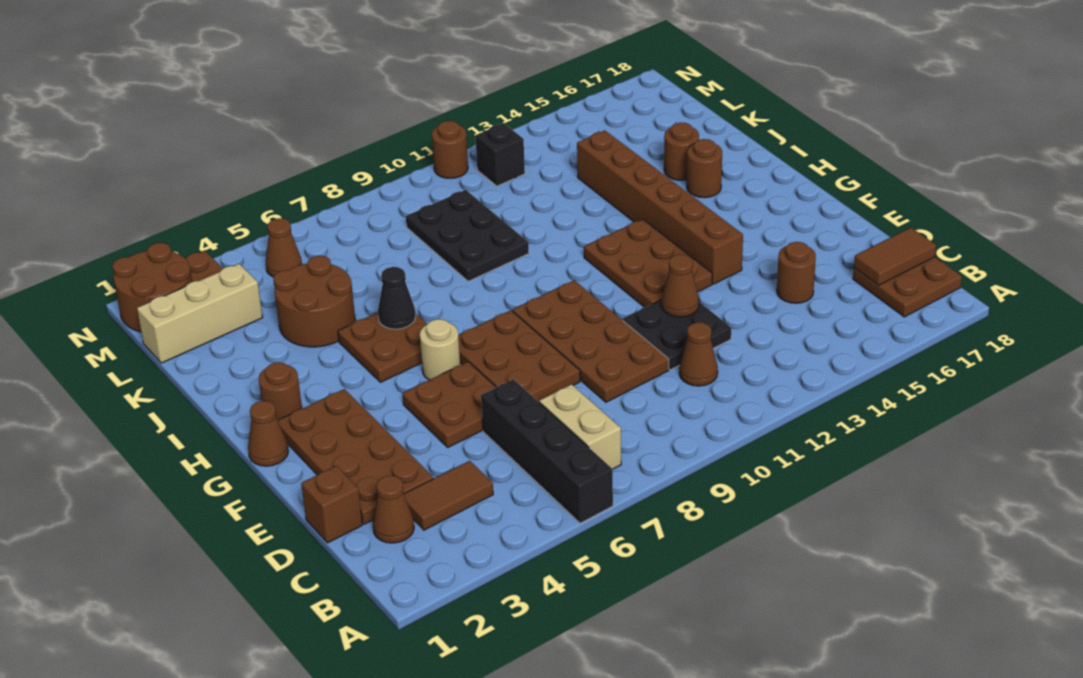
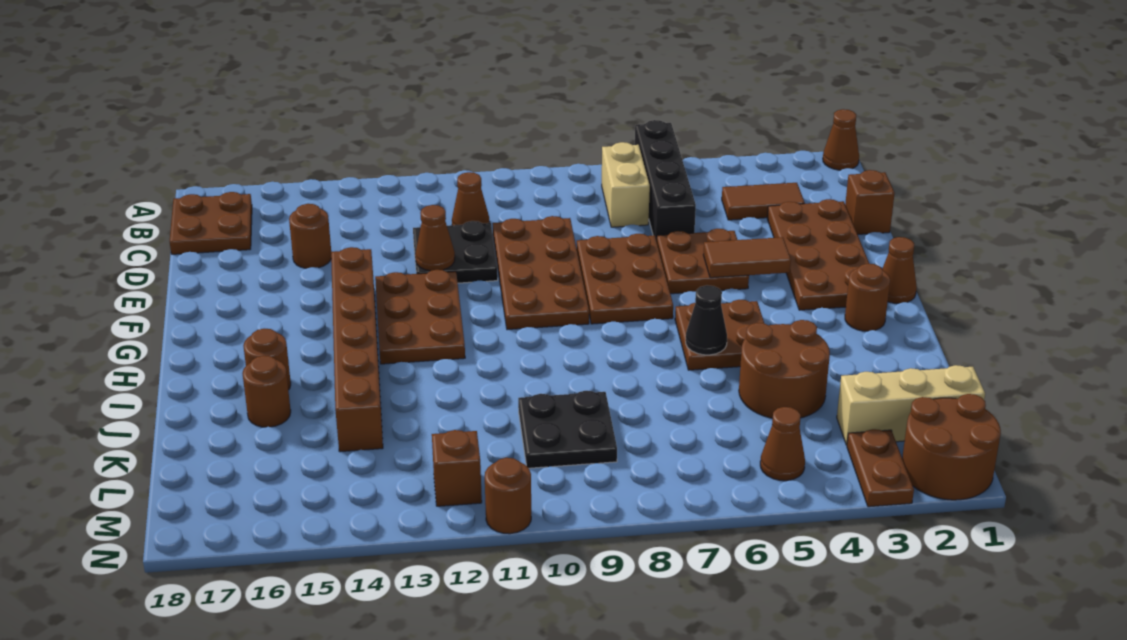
brown cone C2 level 1 -> brown cone A1 level 1
brown tile C17:C18 level 2 -> brown tile F4:F5 level 2
tan round brick G6 level 1 -> none
black plate J9:L10 level 1 -> black plate K9:L10 level 1
black brick M12 level 1 -> brown brick M12 level 1

